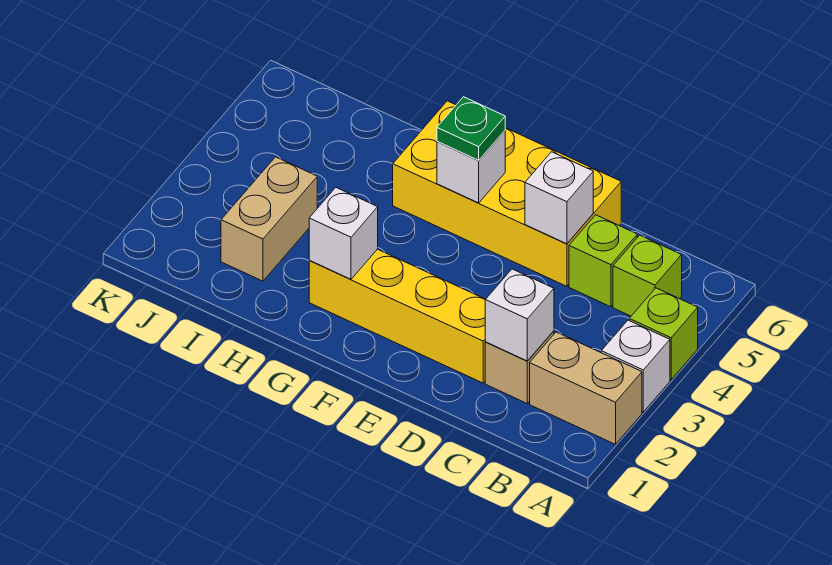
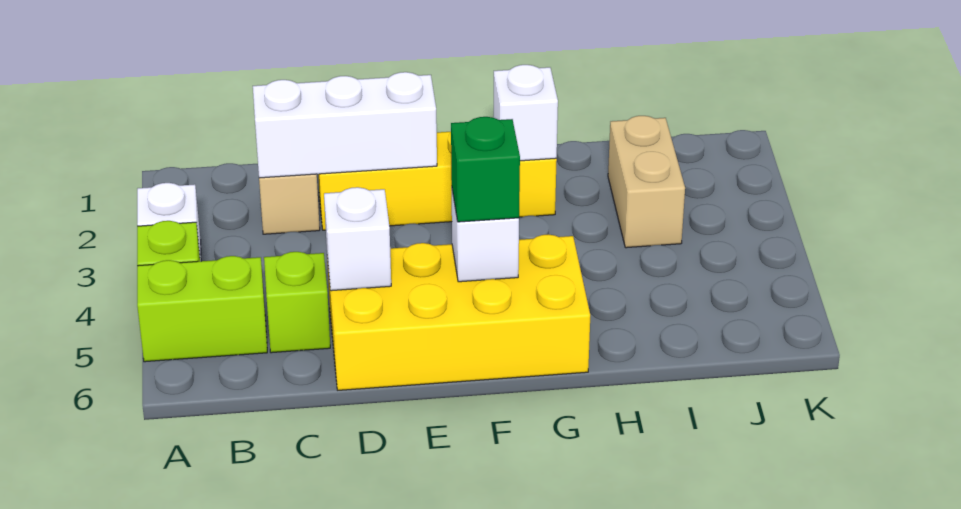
tan brick A2:B2 level 1 -> none
lime brick B5 level 1 -> lime brick A5:B5 level 1
white brick C2 level 2 -> white brick C2:E2 level 2
green plate F5 level 3 -> green brick F5 level 3

